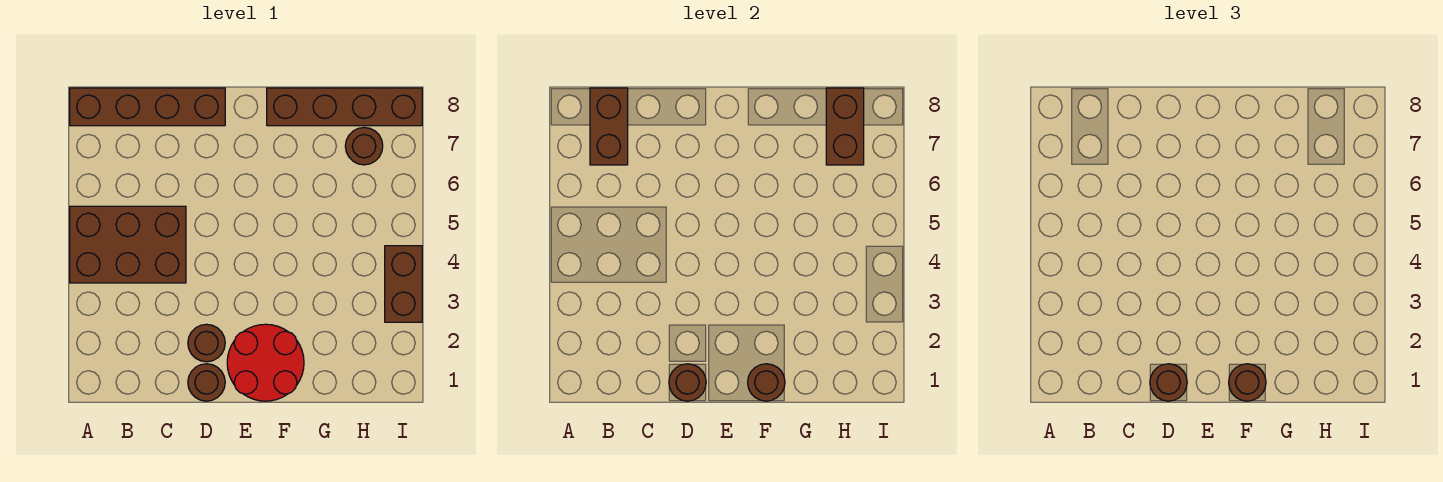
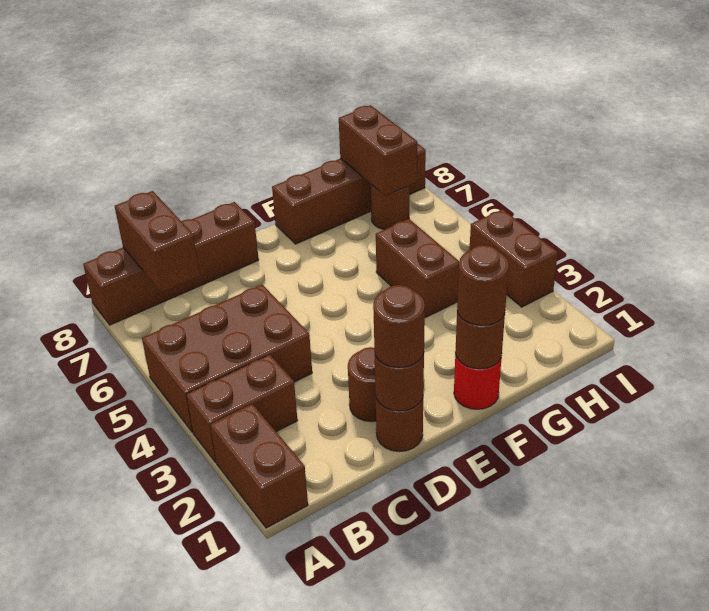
none -> brown brick A1:A2 level 1
none -> brown brick A3:B3 level 1
red round brick E1:F2 level 1 -> red round brick F1 level 1
none -> brown brick G4:G5 level 1

